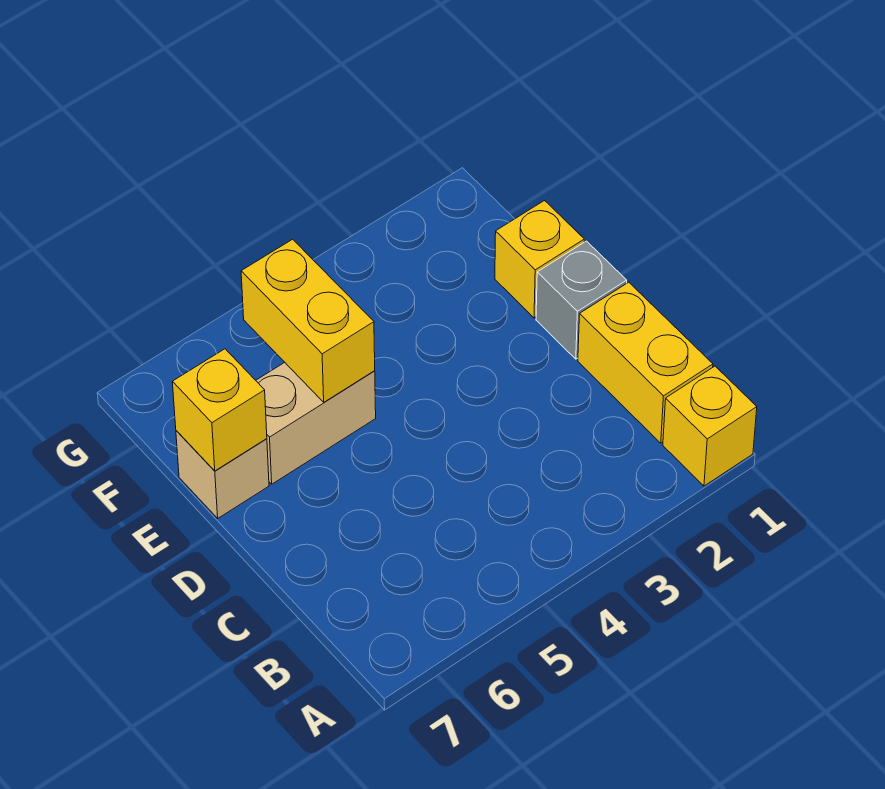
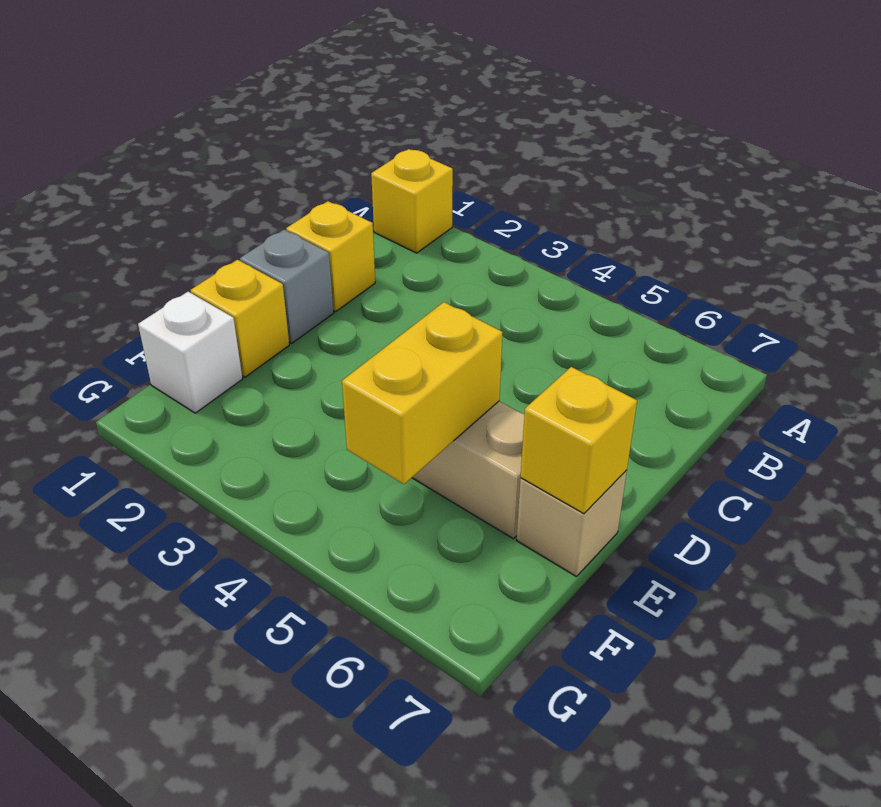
yellow brick B1:C1 level 1 -> yellow brick C1 level 1
none -> white brick F1 level 1

